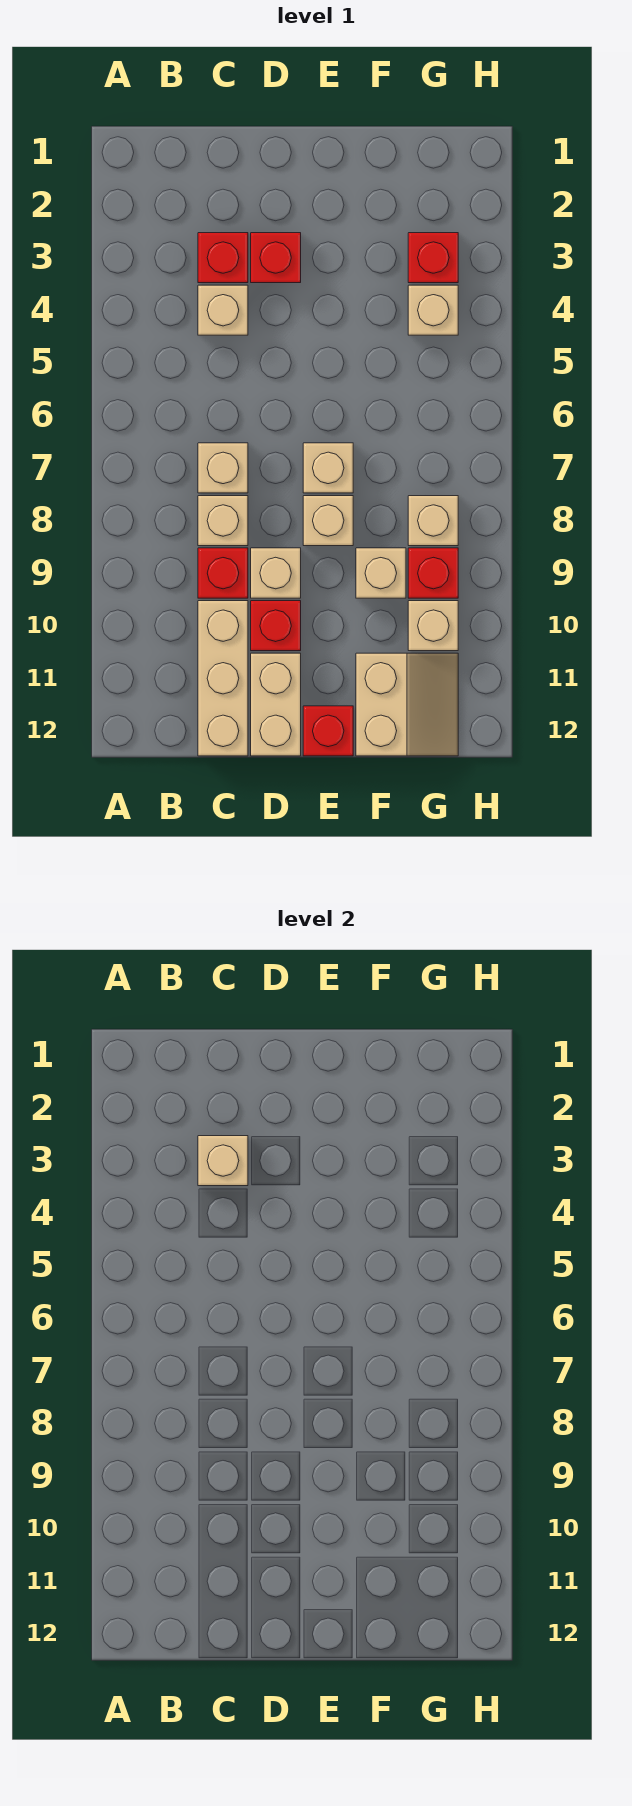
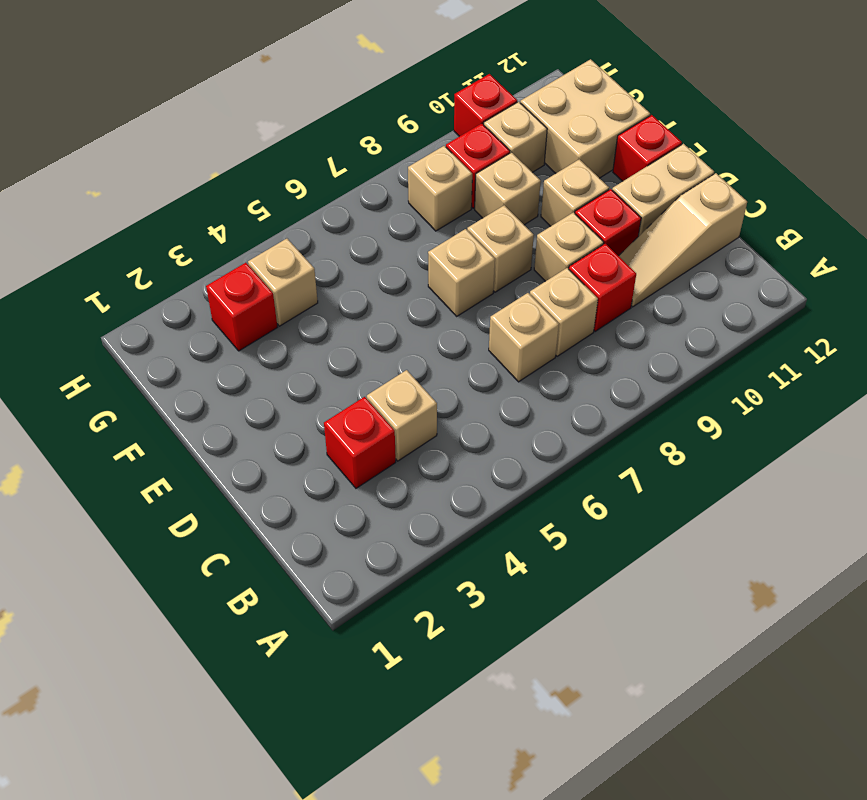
tan brick C3 level 2 -> tan brick E10 level 1
tan brick C10:C12 level 1 -> tan slope C10:C12 level 1 top 12
red brick D3 level 1 -> red brick H10 level 1
tan slope F11:G12 level 1 top F -> tan brick F11:G12 level 1

